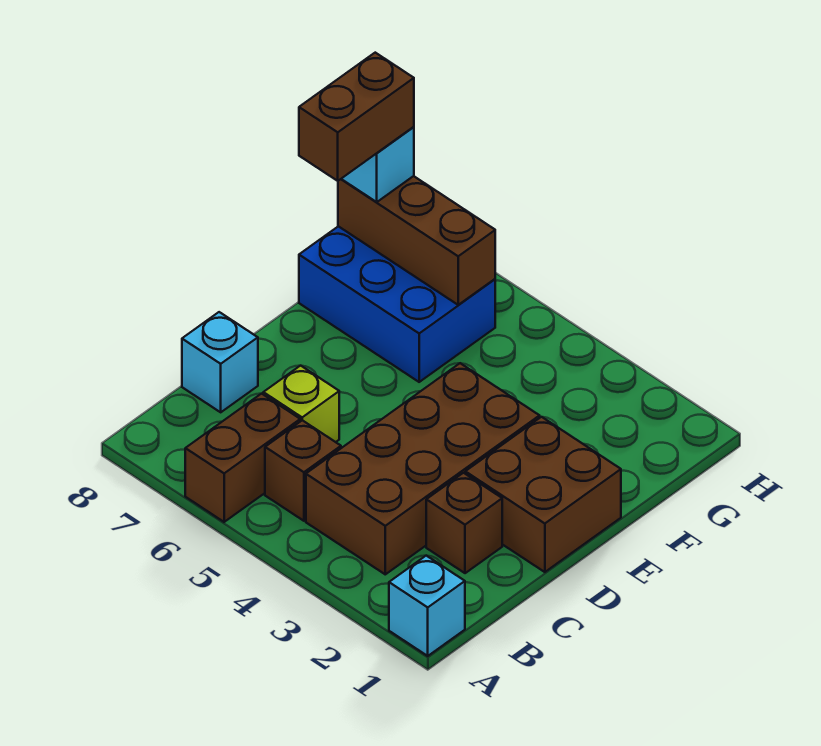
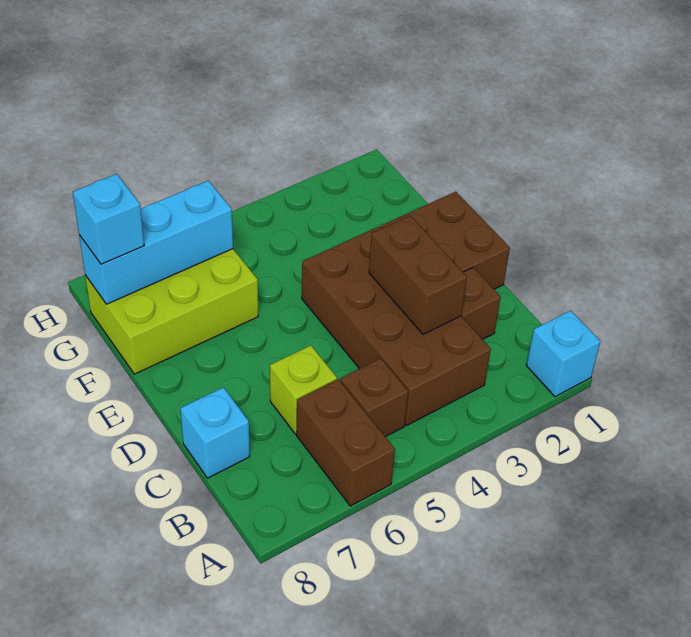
blue brick F6:G8 level 1 -> lime brick F6:G8 level 1
brown brick F8:G8 level 4 -> brown brick C3:D3 level 2
brown brick G6:G8 level 2 -> cyan brick G6:G8 level 2

